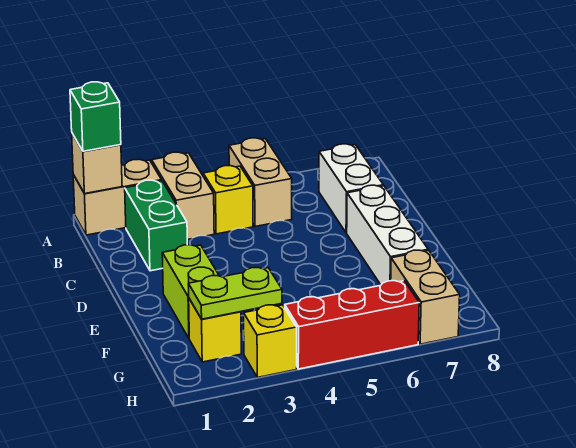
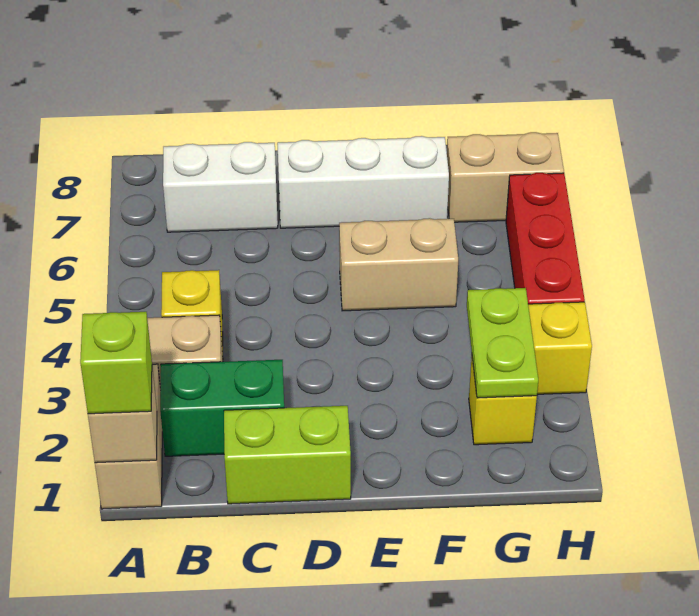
green brick A1 level 3 -> lime brick A1 level 3
tan brick A5:B5 level 1 -> tan brick E5:F5 level 1
lime brick E2:F2 level 1 -> lime brick C1:D1 level 1

